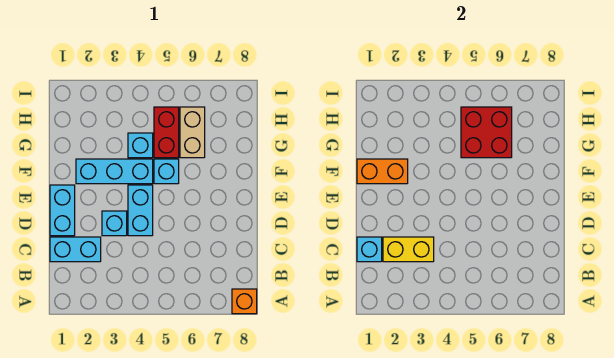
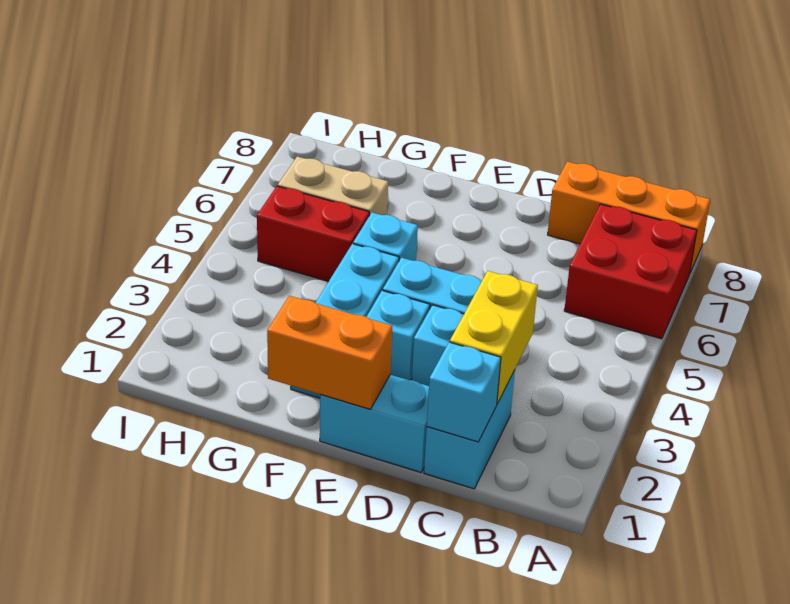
orange brick A8 level 1 -> orange brick A8:C8 level 1
orange brick F1:F2 level 2 -> orange brick E1:F1 level 2
cyan brick G4 level 1 -> cyan brick E3 level 1
red brick G5:H6 level 2 -> red brick A6:B7 level 1

